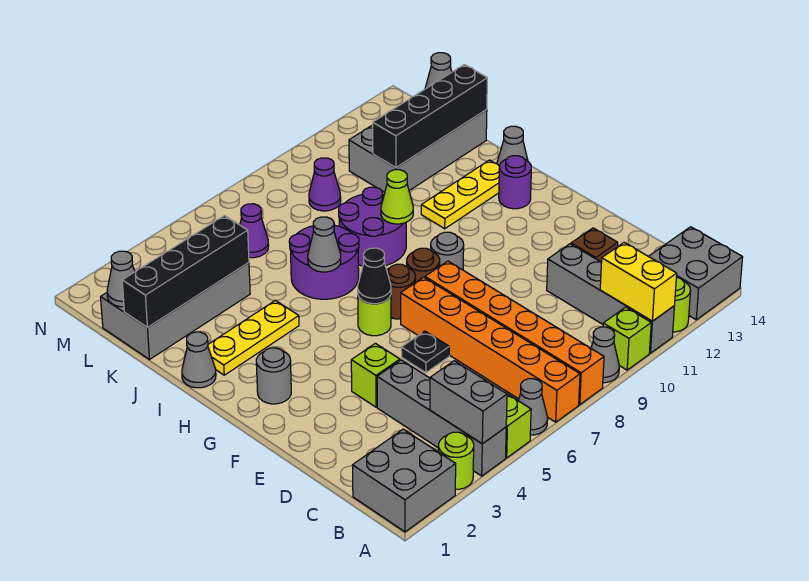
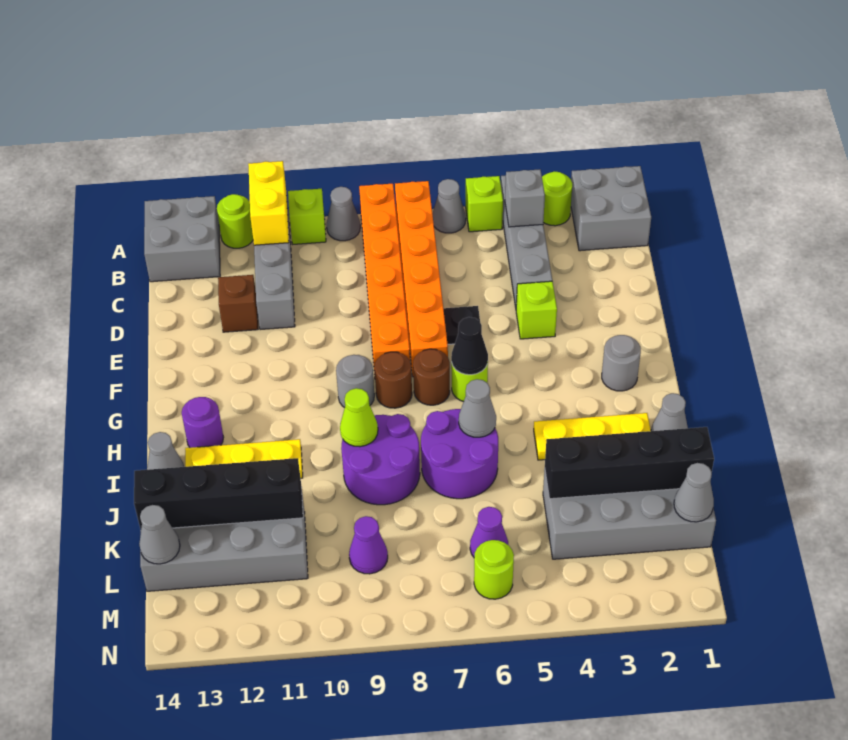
grey brick A4:B4 level 2 -> grey brick B4 level 2
none -> lime round brick M6 level 1

